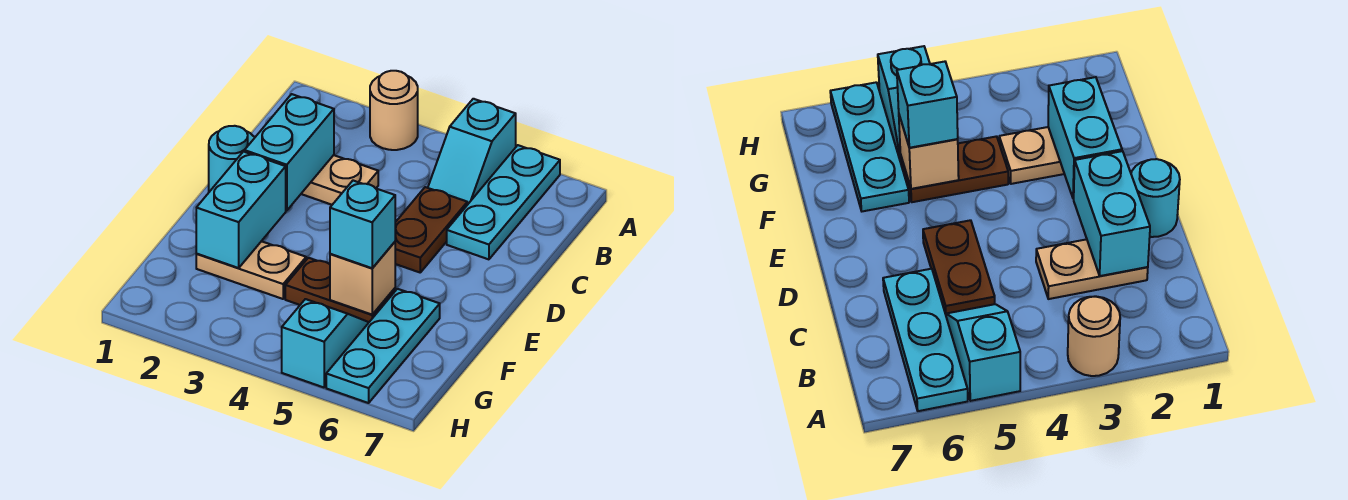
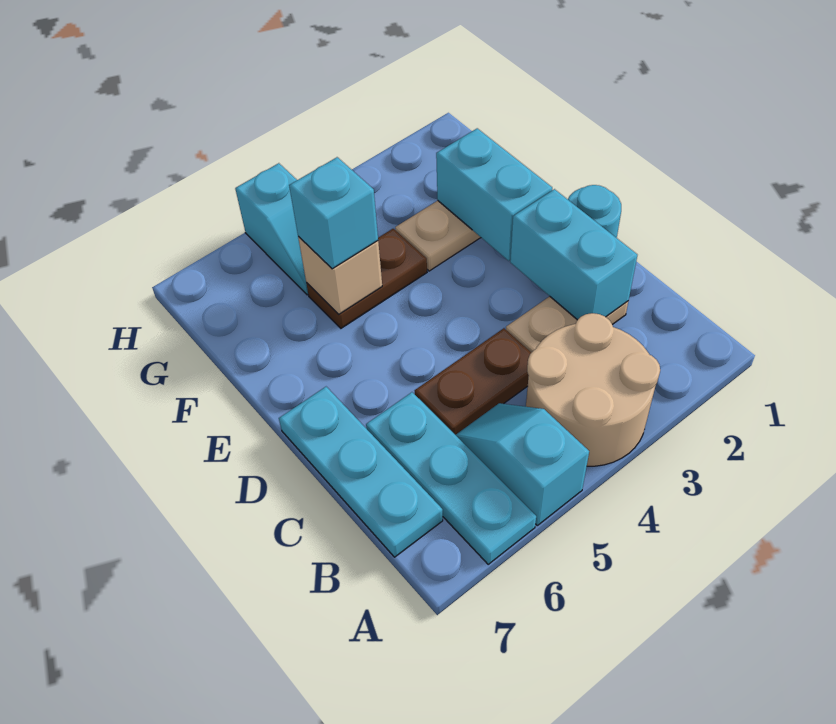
tan round brick A3 level 1 -> tan round brick A3:B4 level 1
brown plate C5:D5 level 1 -> brown plate C4:C5 level 1
cyan plate F6:H6 level 1 -> cyan plate B7:D7 level 1

